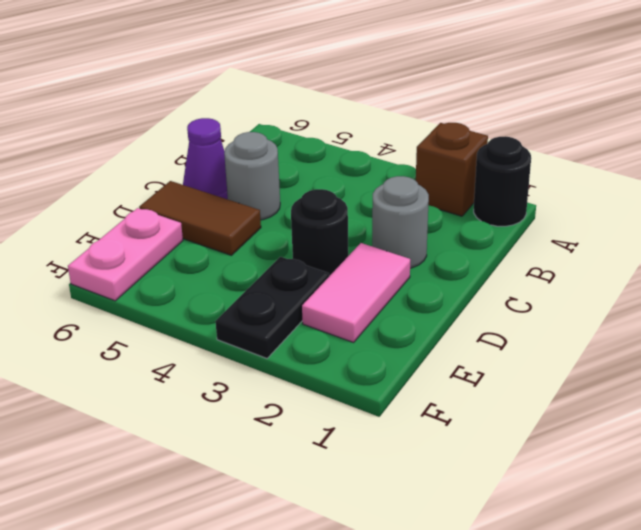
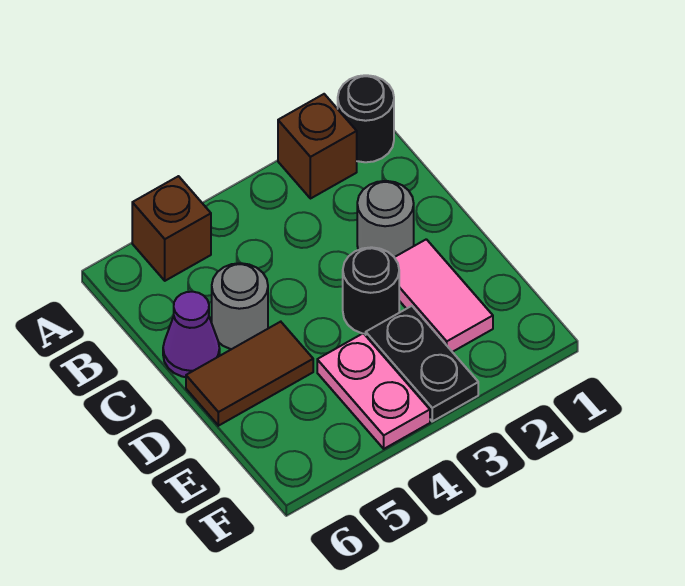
none -> brown brick A5 level 1
pink plate E6:F6 level 1 -> pink plate E4:F4 level 1

